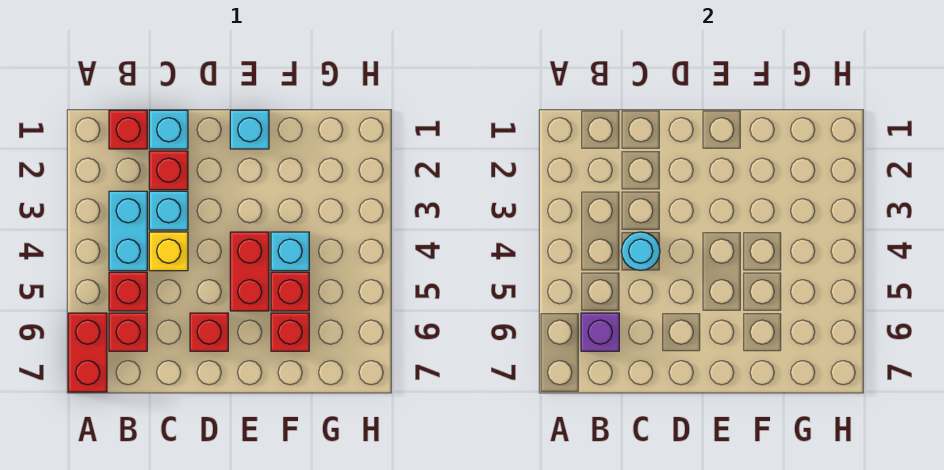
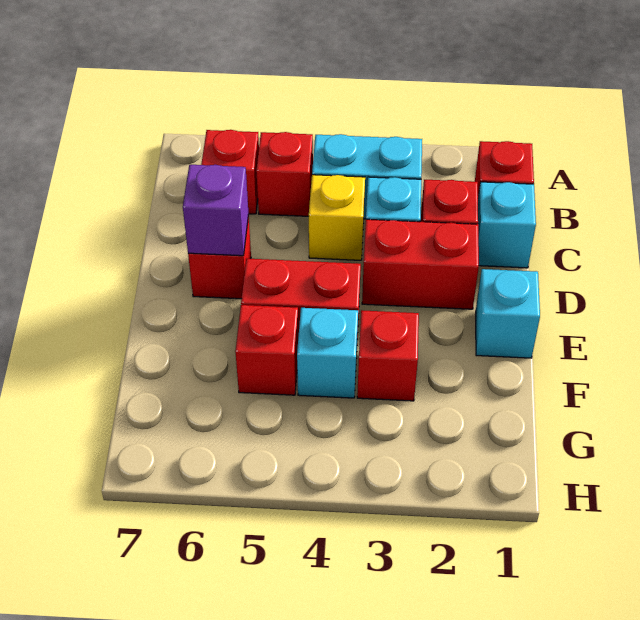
red brick A6:A7 level 1 -> red brick D2:D3 level 1
purple brick B6 level 2 -> purple brick D6 level 2
cyan round brick C4 level 2 -> none
red brick F6 level 1 -> red brick F3 level 1

